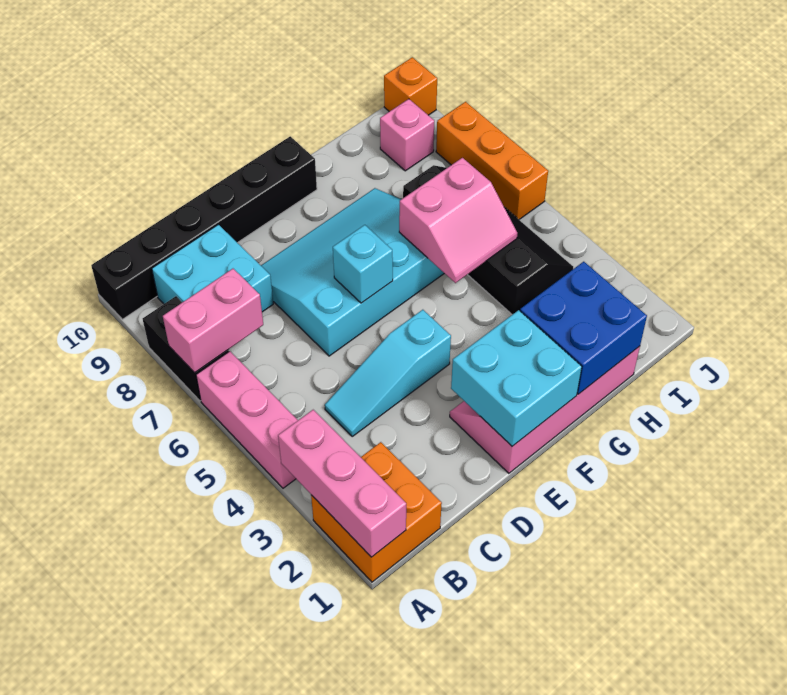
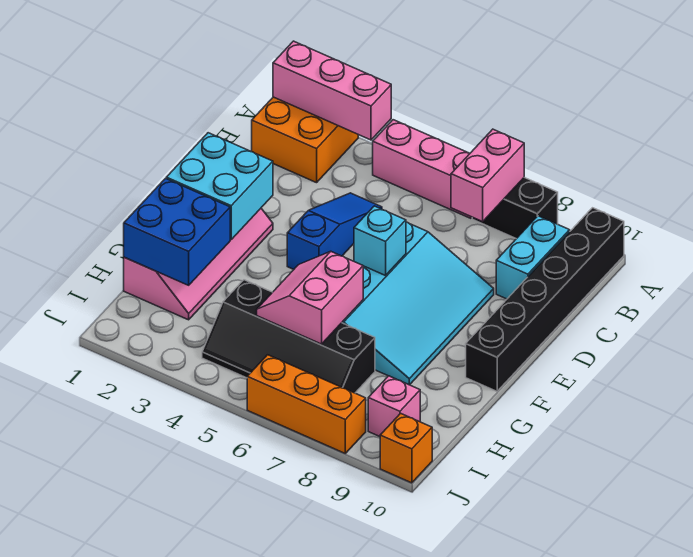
cyan brick B8:C9 level 1 -> cyan brick B9:C9 level 1
cyan slope C4:E4 level 1 top E -> blue slope C4:E4 level 1 top E

